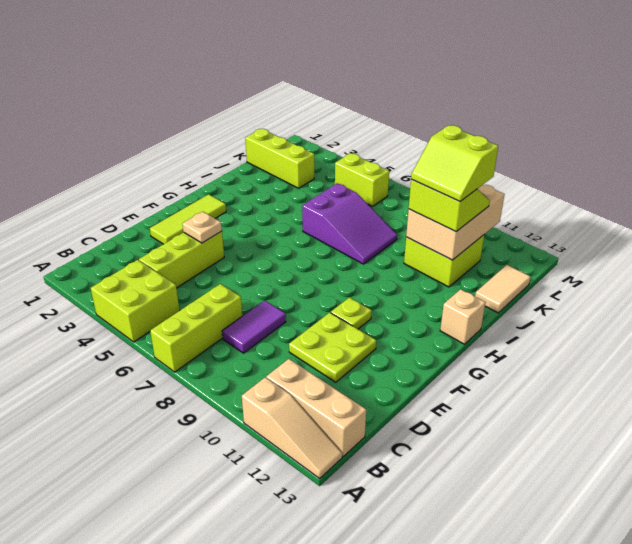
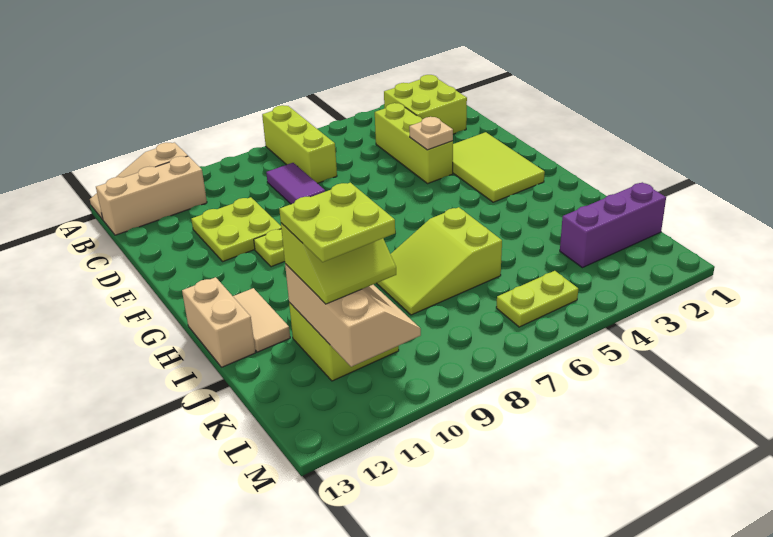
lime brick A4:B5 level 1 -> lime brick B2:C3 level 1
lime tile E2:G2 level 1 -> lime tile E2:G3 level 1
tan brick H13 level 1 -> tan brick H13:I13 level 1
purple slope I6:J8 level 1 top 6 -> lime slope I6:J8 level 1 top 6
tan brick J10:L11 level 2 -> tan slope J10:L11 level 2 top 11
lime slope J10:K11 level 4 top K -> lime plate J10:K11 level 4
tan tile J13:K13 level 1 -> tan tile H12:I12 level 1
lime brick K1:K3 level 1 -> purple brick K1:K3 level 1
lime brick L5:L6 level 1 -> lime plate L5:L6 level 1

